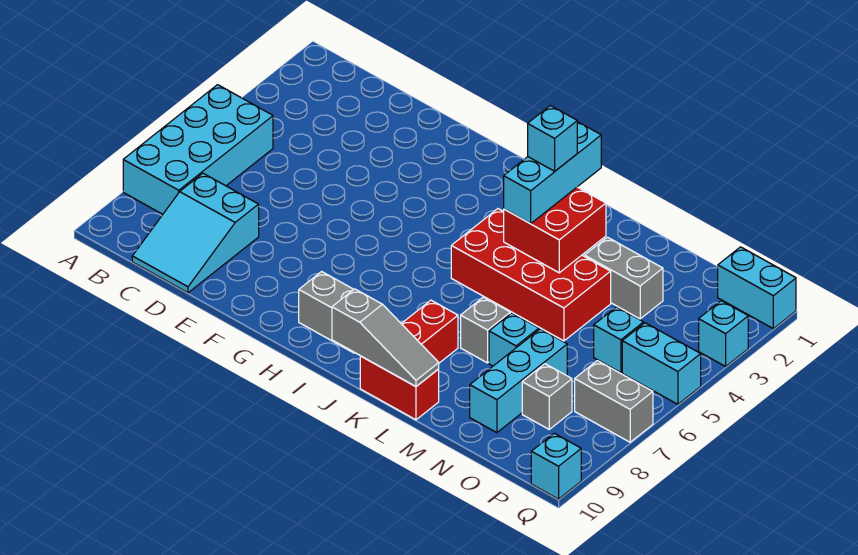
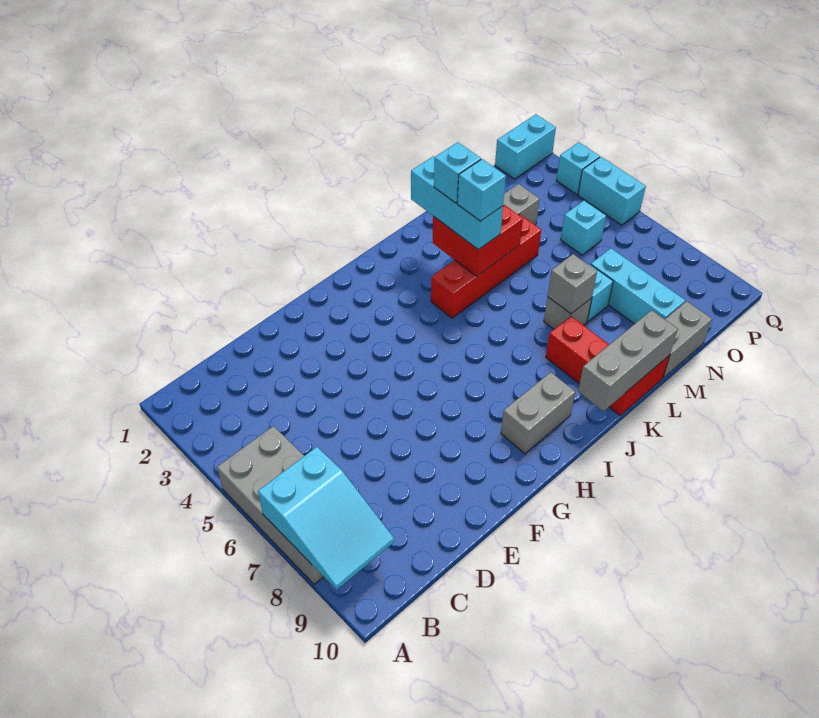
cyan brick A5:B8 level 1 -> grey brick A5:B8 level 1
cyan slope C8:D10 level 1 top 8 -> cyan slope A7:B9 level 2 top 7
red brick J4:M5 level 1 -> red brick J4:M4 level 1
grey slope J10:L10 level 2 top J -> grey brick J10:L10 level 2
grey brick O8 level 1 -> grey brick L7 level 2
cyan brick P5:Q5 level 1 -> cyan brick Q4:Q5 level 1
grey brick P7:Q7 level 1 -> grey brick M10:N10 level 1
cyan brick Q10 level 1 -> cyan brick K4 level 4

